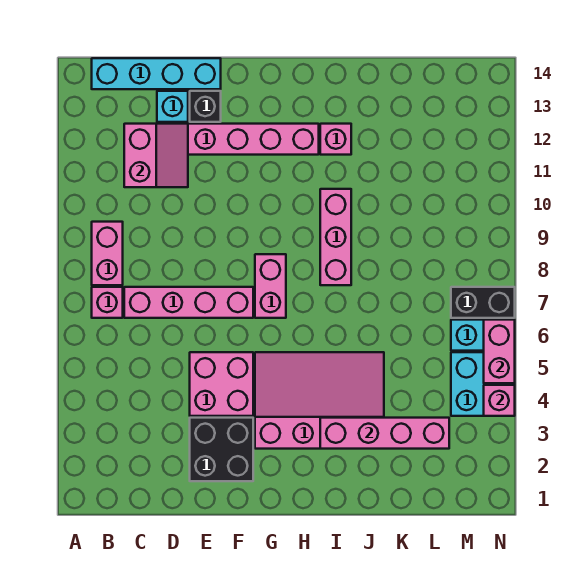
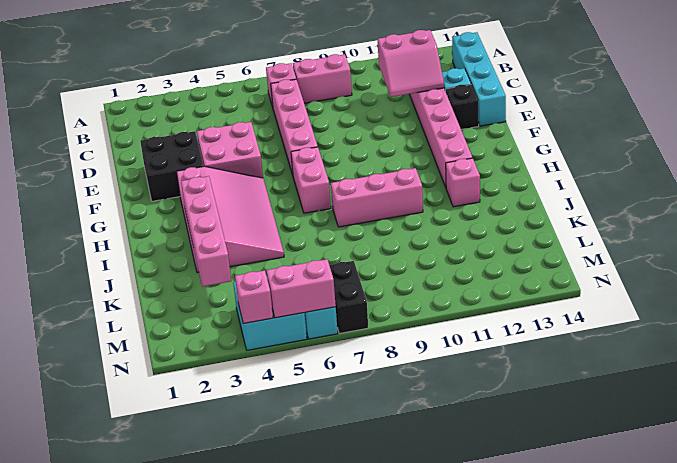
pink brick G7:G8 level 1 -> pink brick G7:H7 level 1

